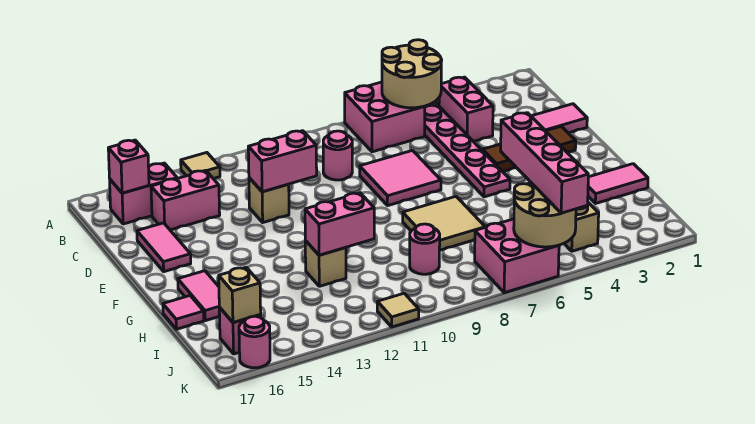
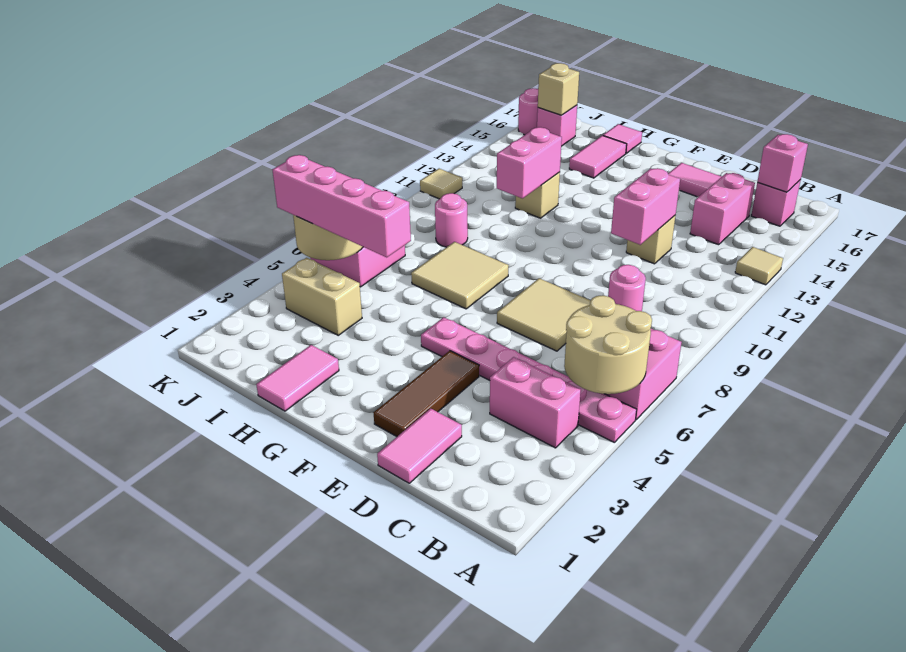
pink brick B15:B16 level 1 -> pink brick B16 level 1
pink tile D7:E8 level 1 -> tan tile D7:E8 level 1
pink tile G16:H16 level 1 -> pink tile H15:H16 level 1

